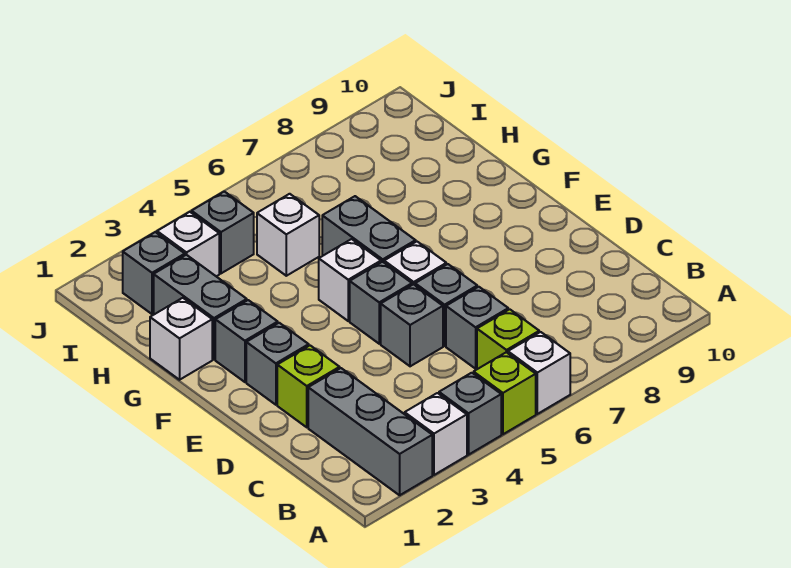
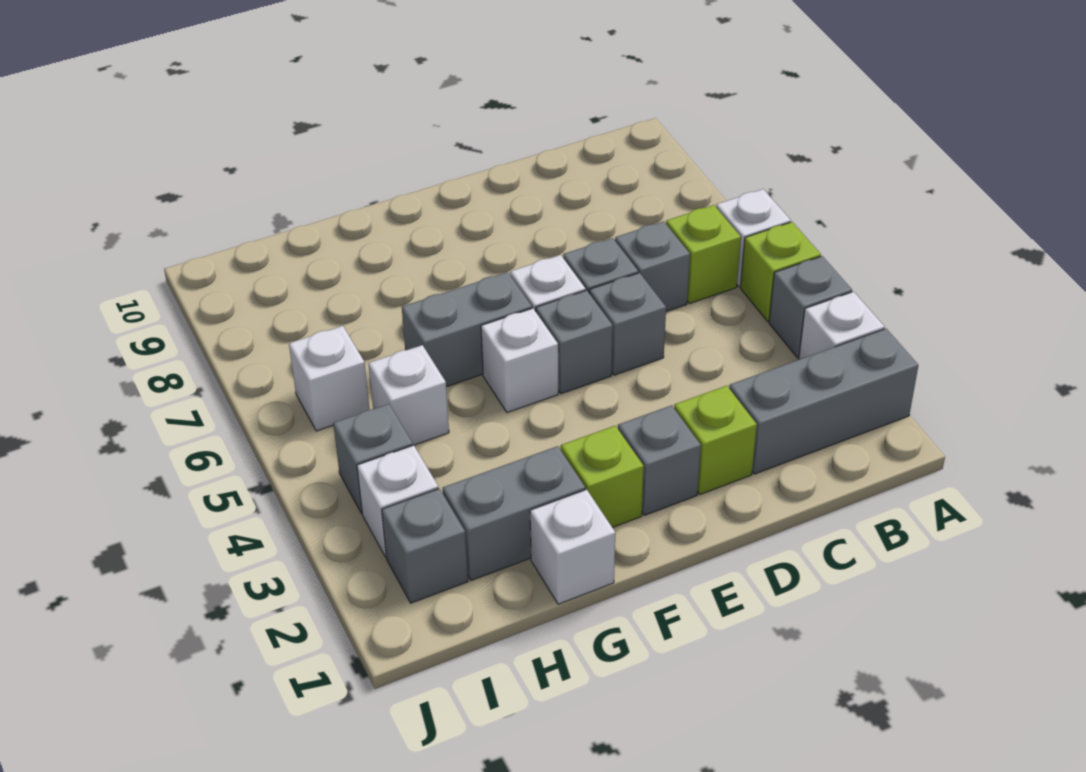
grey brick F2 level 1 -> lime brick F2 level 1
none -> white brick I6 level 1

